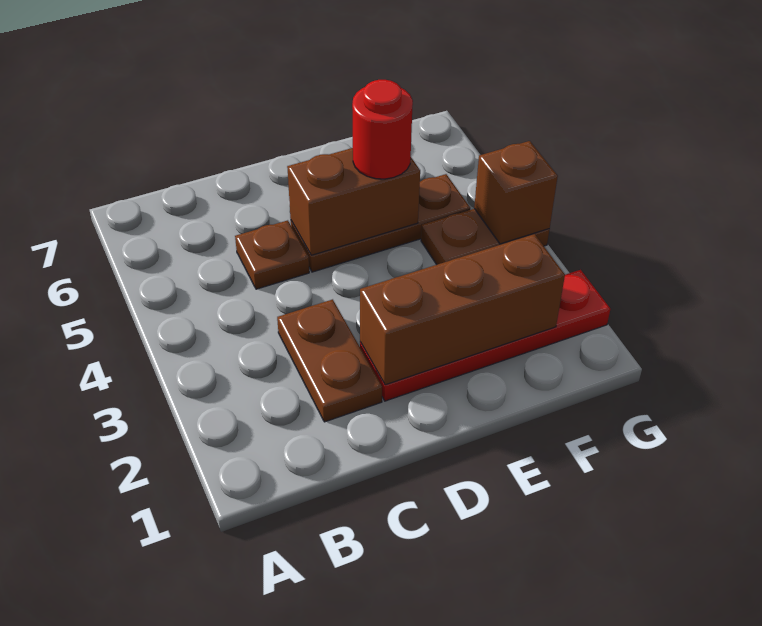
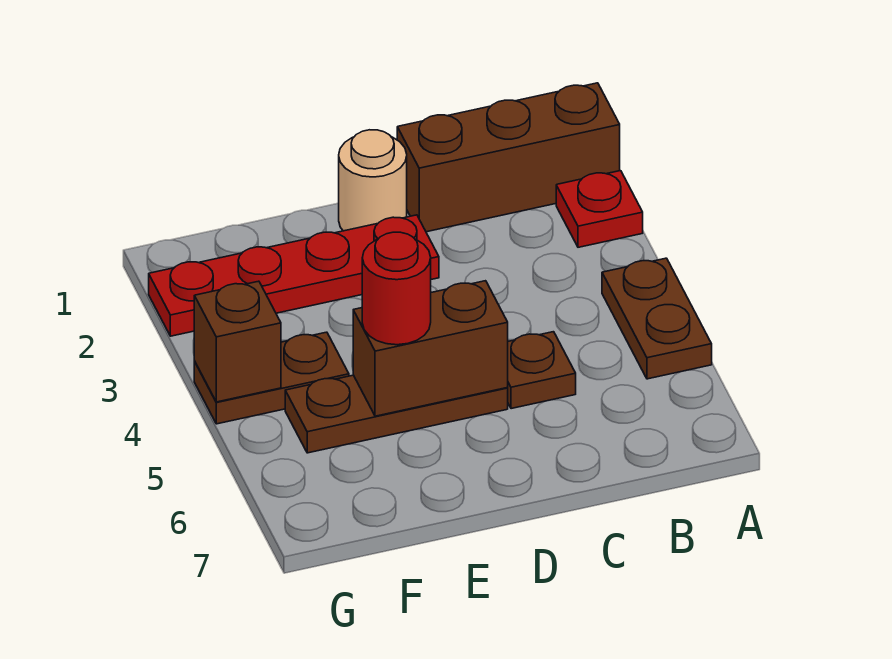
none -> red plate A2 level 1
brown plate C2:C3 level 1 -> brown plate A4:A5 level 1
none -> tan round brick D1 level 1
brown brick D2:F2 level 2 -> brown brick A1:C1 level 1

